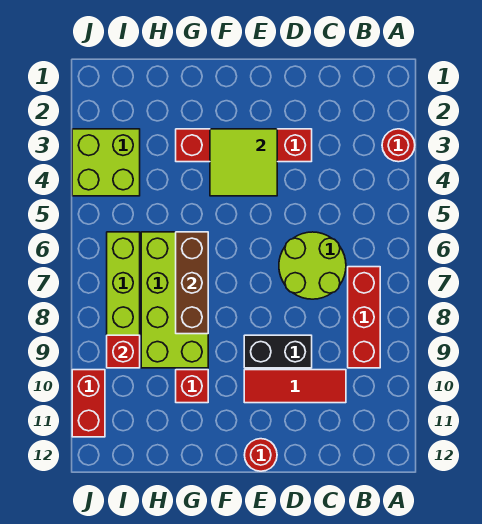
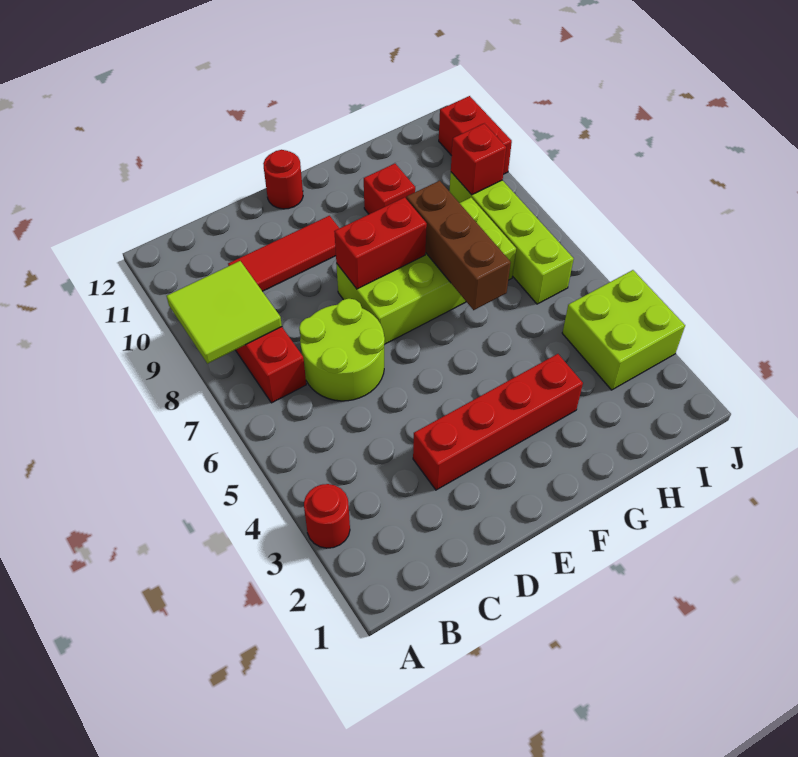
black brick D9:E9 level 1 -> none
lime tile E3:F4 level 2 -> lime tile A8:B9 level 2
none -> red brick E8:F8 level 2
lime brick G6:H9 level 1 -> lime brick E7:H8 level 1

